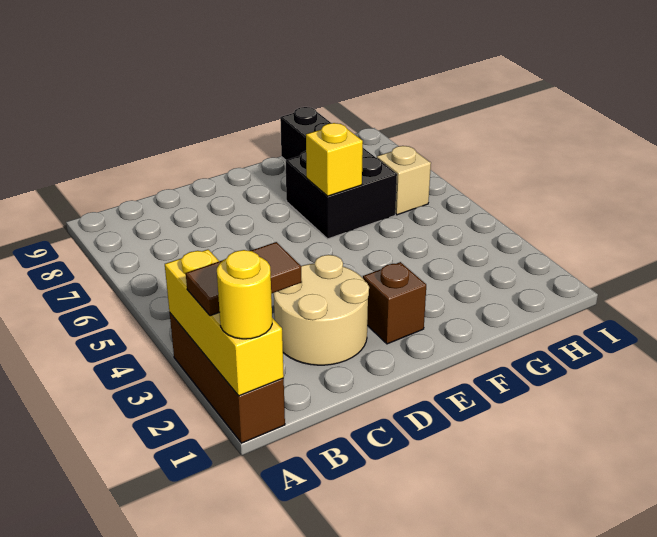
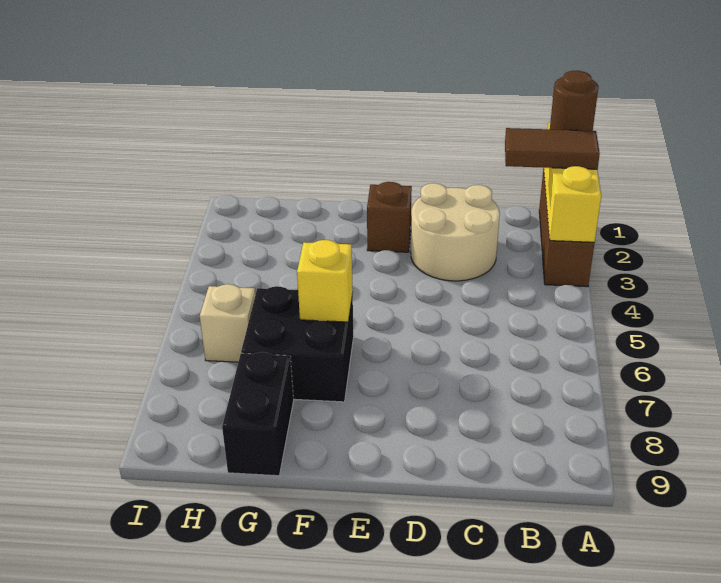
yellow round brick A1 level 3 -> brown round brick A1 level 3

